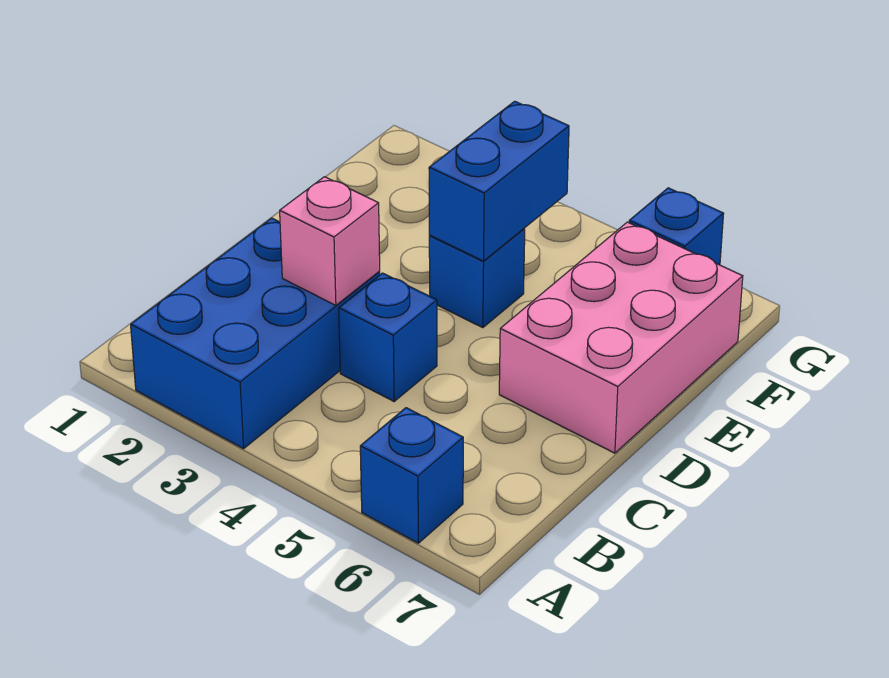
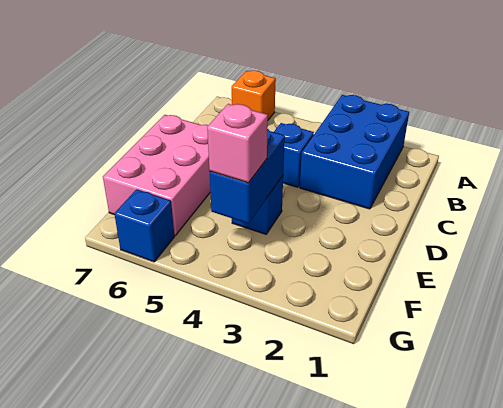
blue brick A6 level 1 -> orange brick A6 level 1
pink brick C3 level 2 -> pink brick F4 level 3

